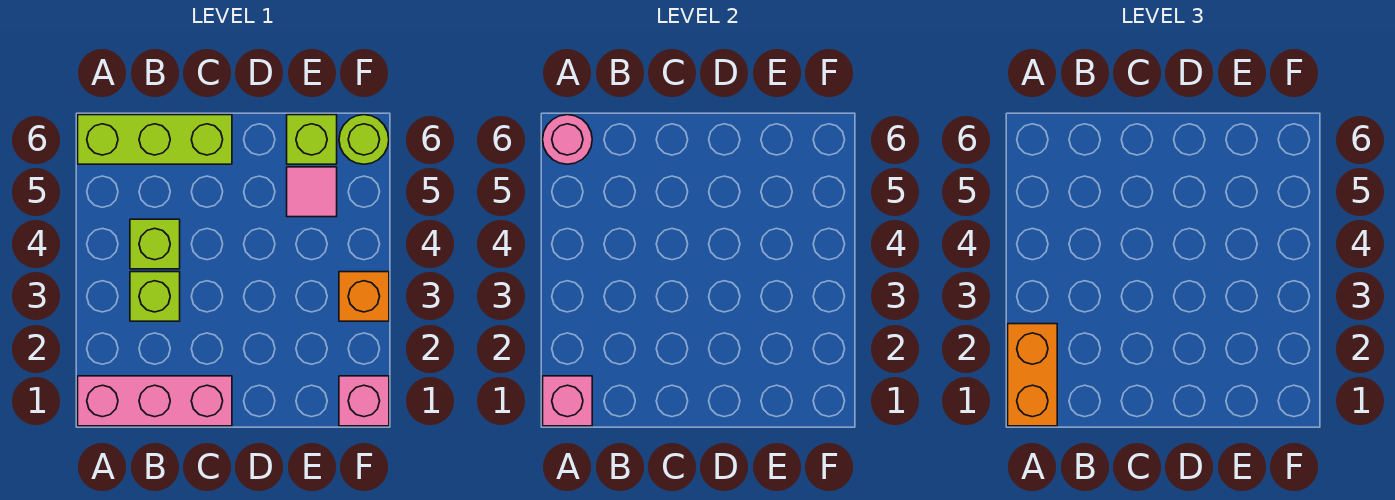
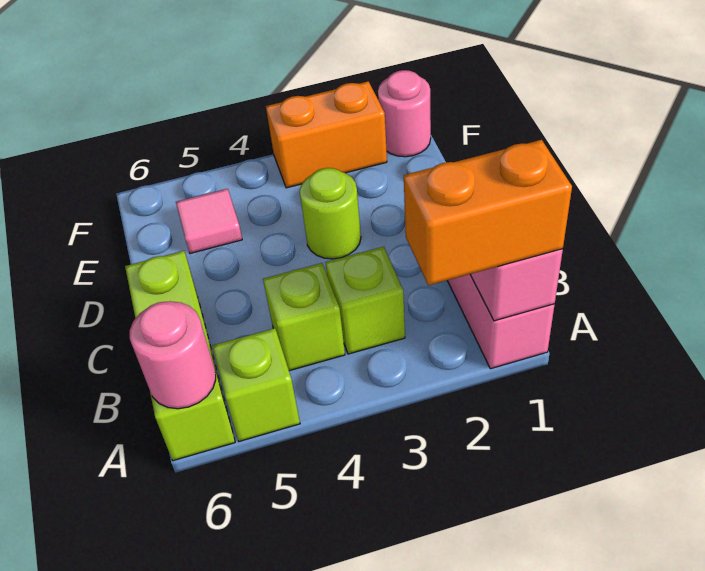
lime brick E6 level 1 -> lime brick A5 level 1
pink brick F1 level 1 -> pink round brick F1 level 1
orange brick F3 level 1 -> orange brick F2:F3 level 1
lime round brick F6 level 1 -> lime round brick D3 level 1

